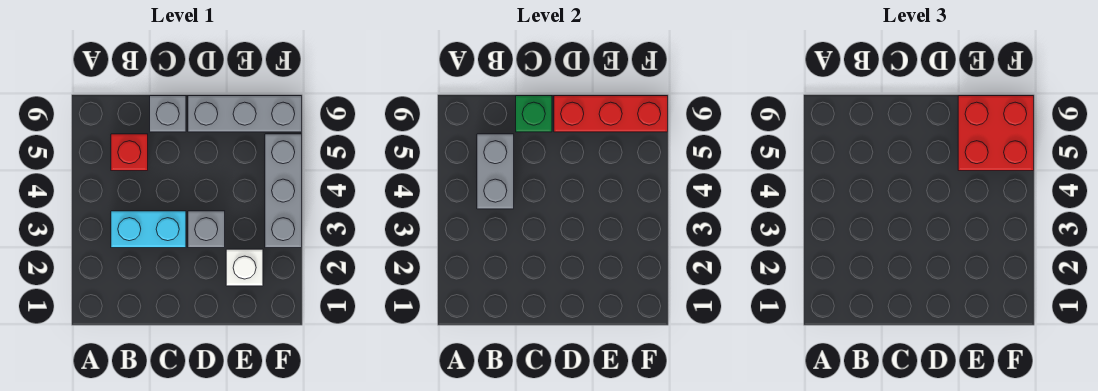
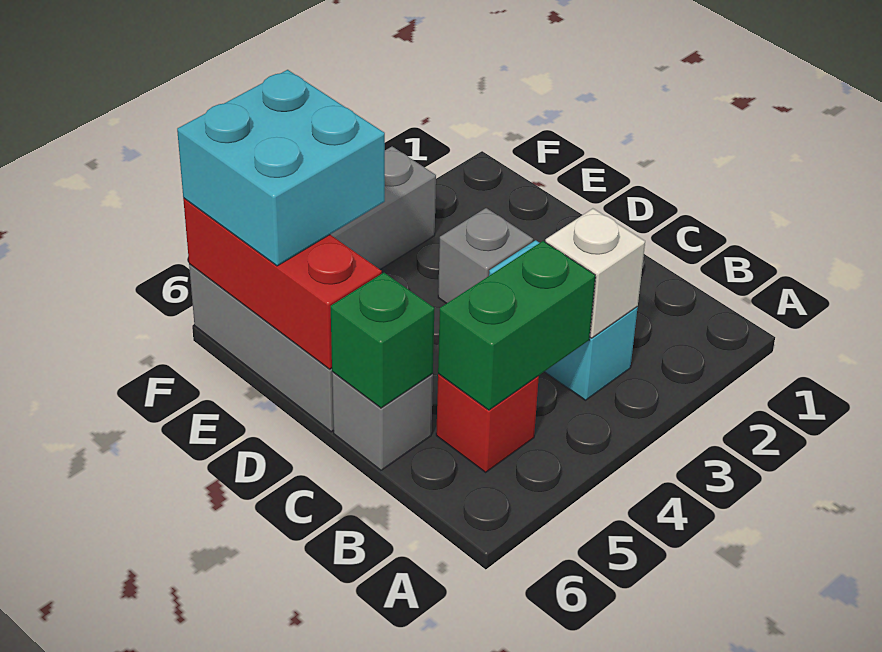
grey brick B4:B5 level 2 -> green brick B4:B5 level 2
white brick E2 level 1 -> white brick B3 level 2
red brick E5:F6 level 3 -> cyan brick E5:F6 level 3

